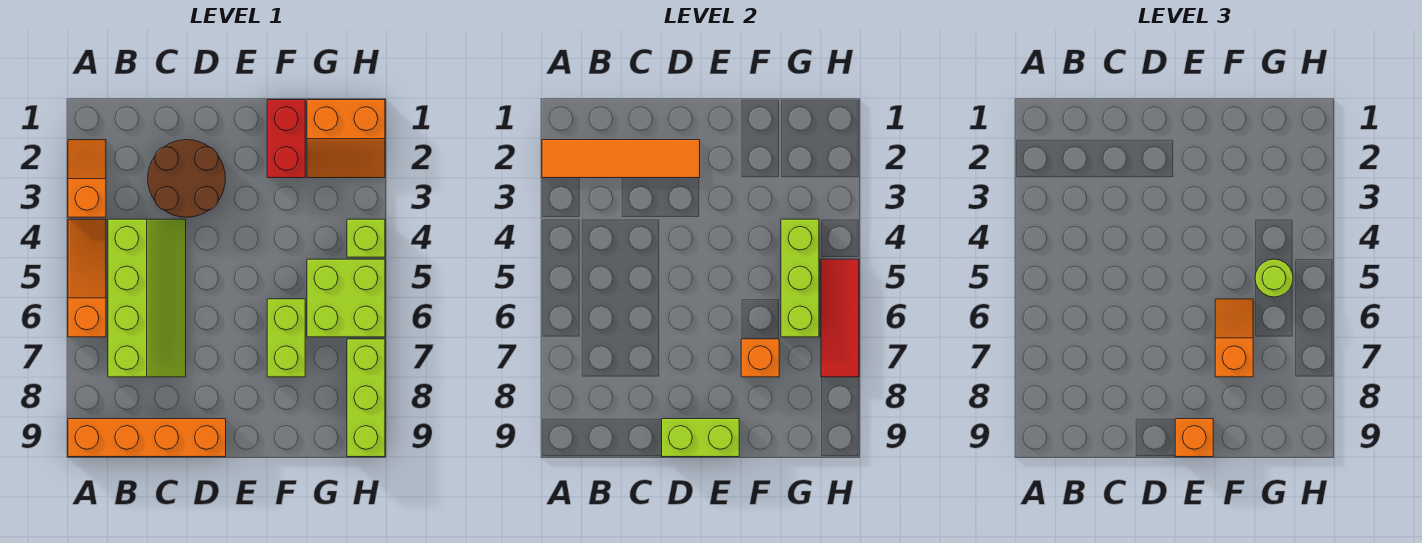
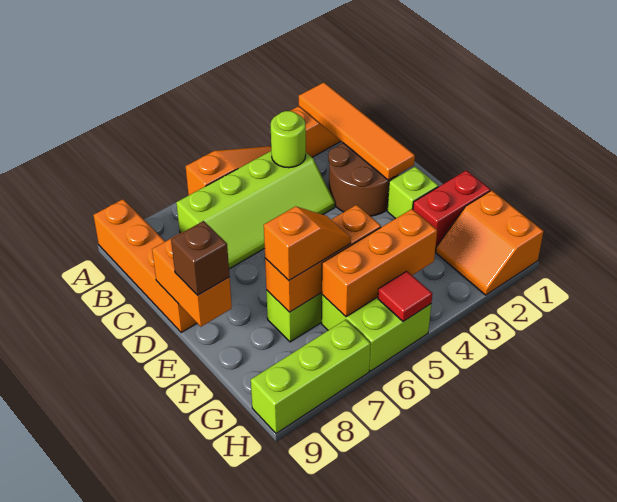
lime brick D9:E9 level 2 -> orange brick D9:E9 level 2
orange brick E9 level 3 -> brown brick E9 level 3
orange brick F7 level 2 -> orange brick F5:F7 level 2
lime brick G4:G6 level 2 -> orange brick G4:G6 level 2
lime round brick G5 level 3 -> lime round brick B4 level 2
lime brick H4 level 1 -> lime brick E2 level 1
red tile H5:H7 level 2 -> red tile H5 level 2

